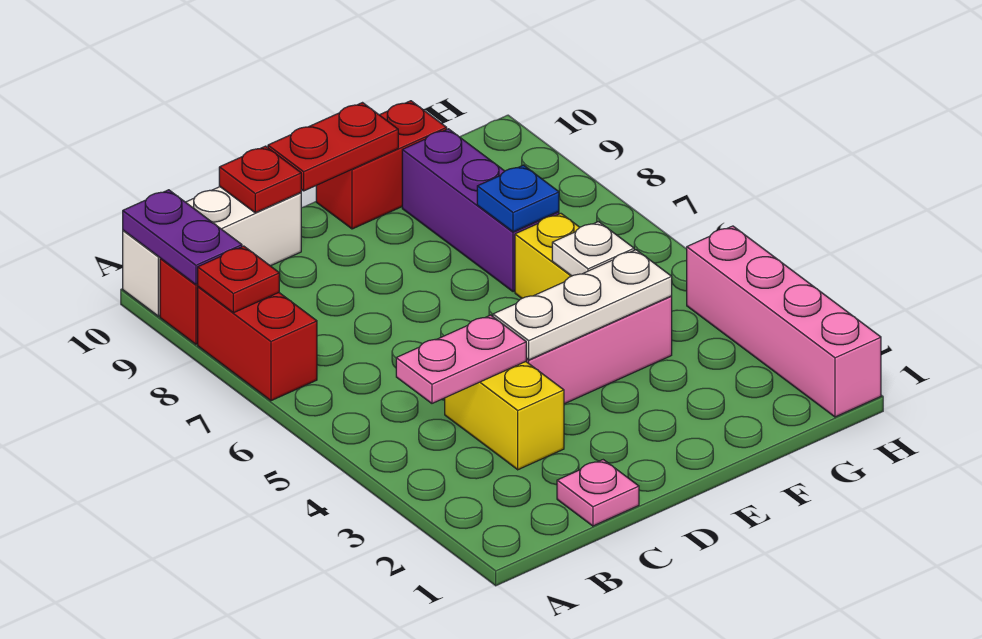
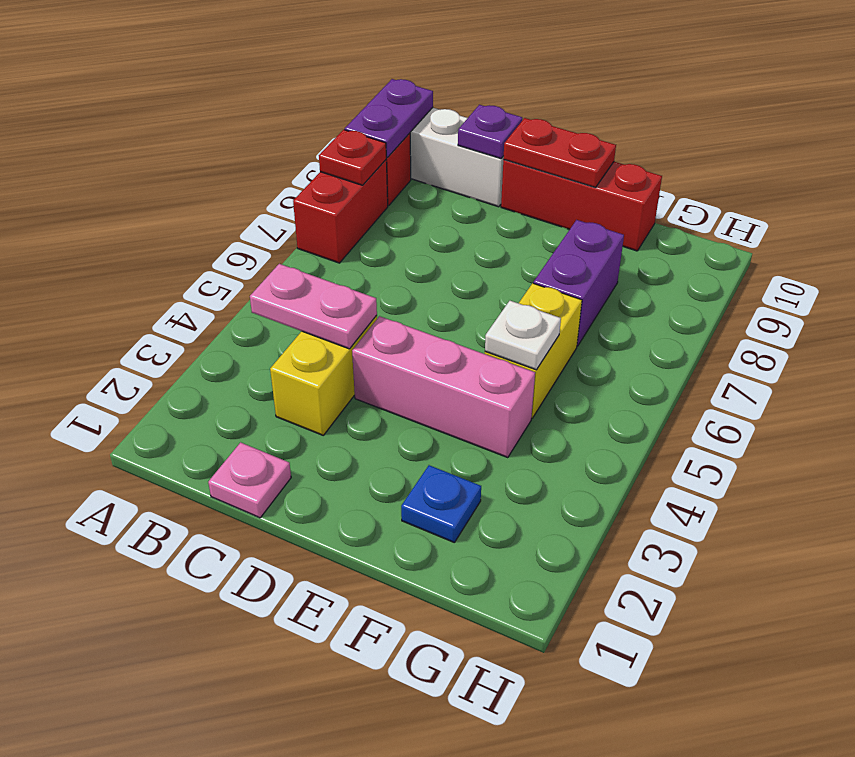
red plate C10 level 2 -> purple plate C10 level 2
white plate D4:F4 level 2 -> none
red brick E10:F10 level 1 -> red brick D10:F10 level 1
purple brick F7:F9 level 1 -> purple brick F7:F8 level 1
blue plate F7 level 2 -> blue plate F2 level 1
pink brick H1:H4 level 1 -> none

